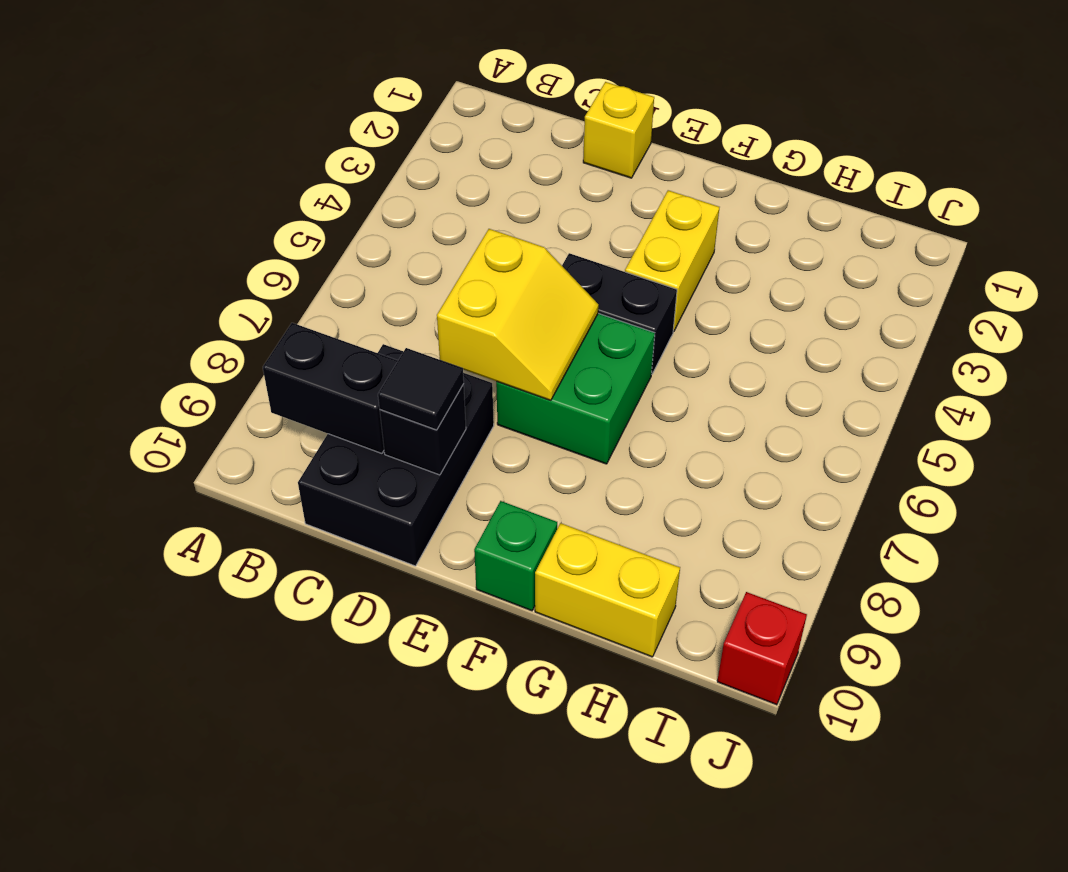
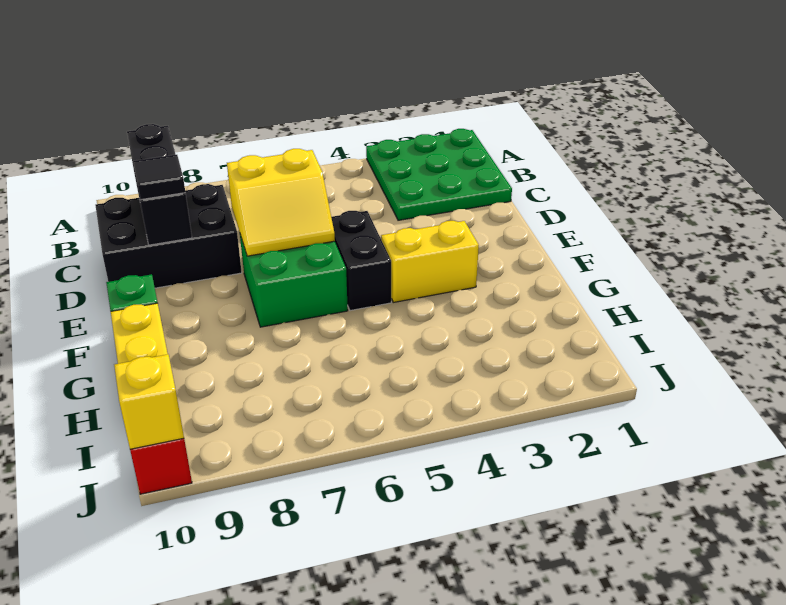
none -> green plate A1:C3 level 1
yellow brick D1 level 1 -> yellow brick J10 level 2

